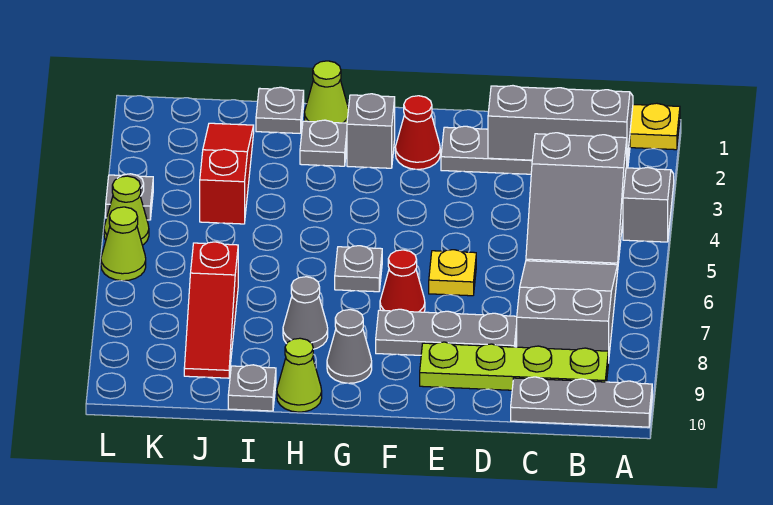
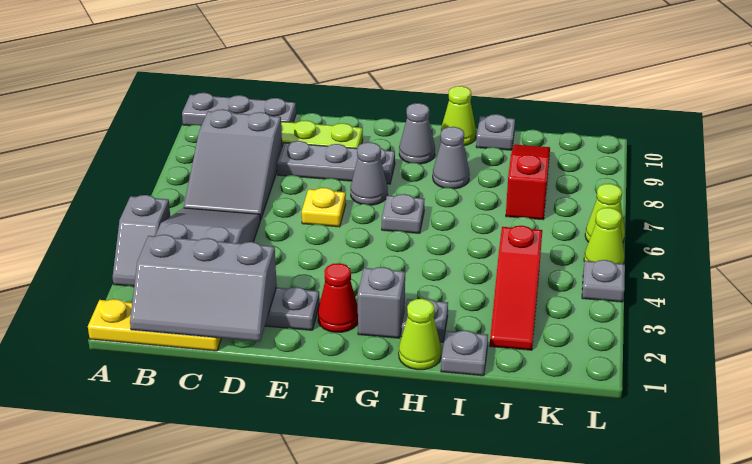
red cone F7 level 1 -> grey cone F7 level 1

